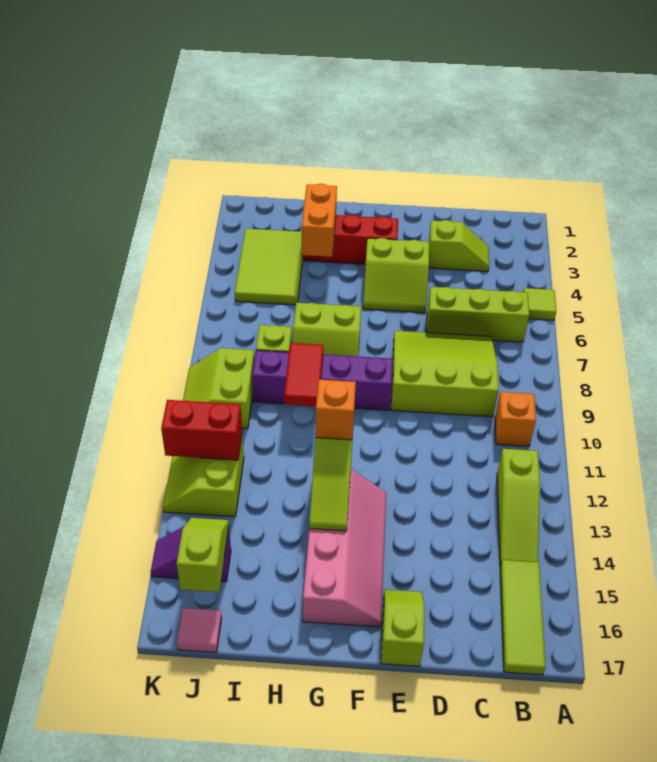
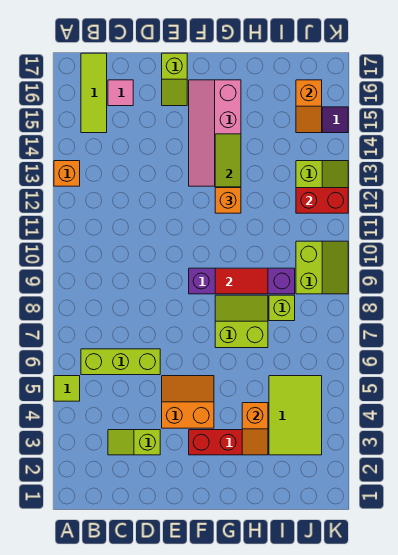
orange brick B10 level 1 -> orange brick A13 level 1
lime slope B12:B14 level 1 top 12 -> none
lime slope C7:E9 level 1 top 9 -> none
lime slope E4:F5 level 1 top 4 -> orange slope E4:F5 level 1 top 4
orange brick H3:H4 level 2 -> orange slope H3:H4 level 2 top 4
red tile H9:H10 level 2 -> red tile G9:H9 level 2
lime slope J15:J16 level 2 top 16 -> orange slope J15:J16 level 2 top 16
pink tile J17 level 1 -> pink tile C16 level 1

